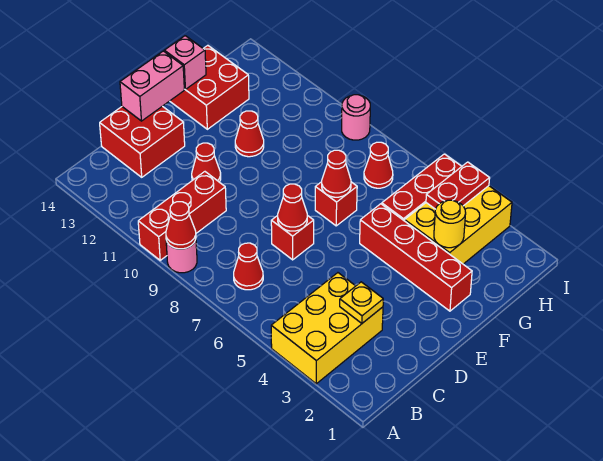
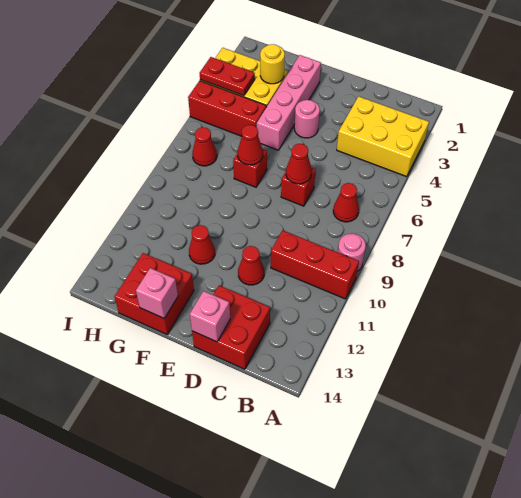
red cone A9 level 2 -> none
yellow plate C3 level 2 -> none
pink brick D14:E14 level 2 -> pink brick D14 level 2
red brick F2:F5 level 1 -> pink brick F2:F5 level 1
pink round brick I9 level 1 -> pink round brick E4 level 1

